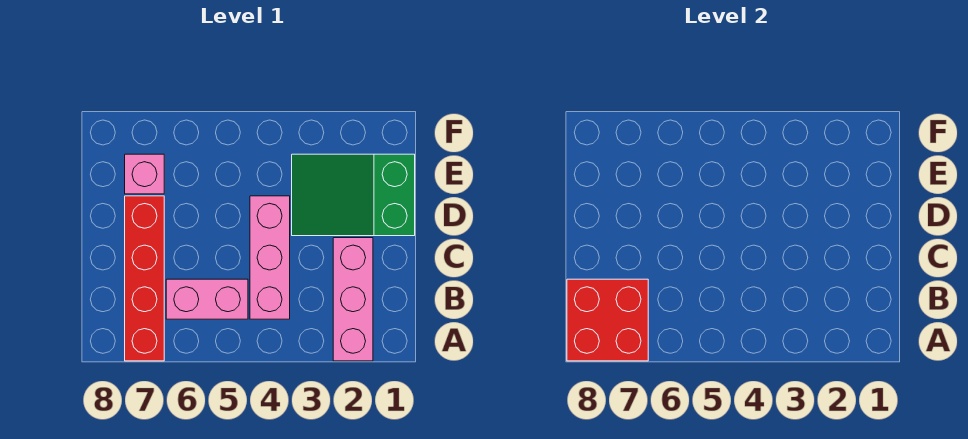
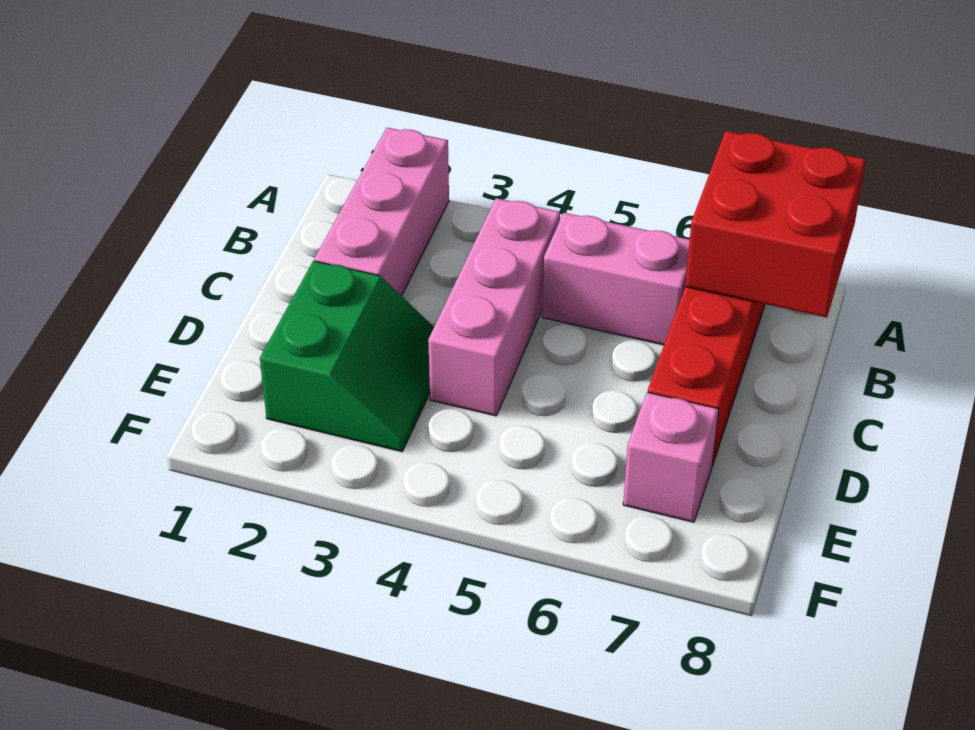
green slope D1:E3 level 1 top 1 -> green slope D2:E3 level 1 top 2

